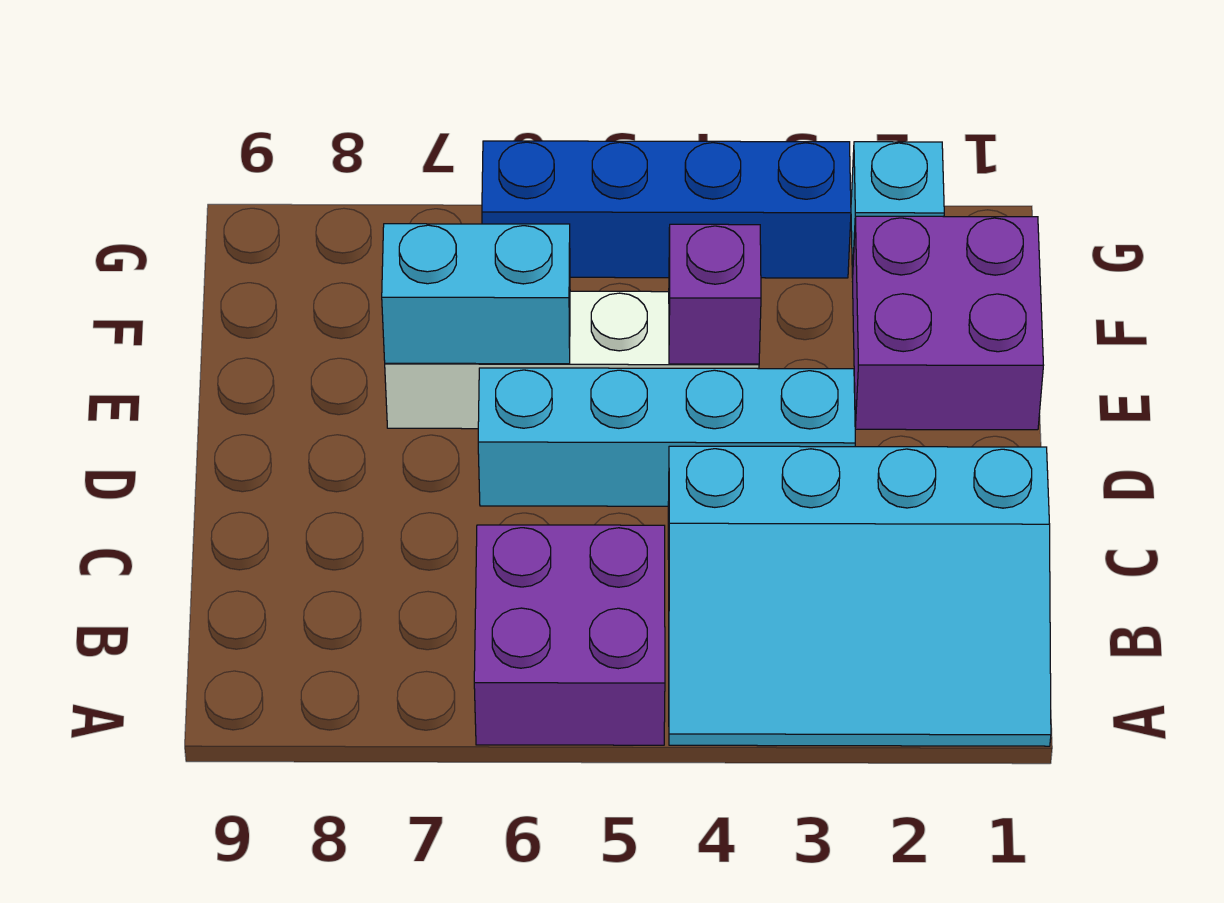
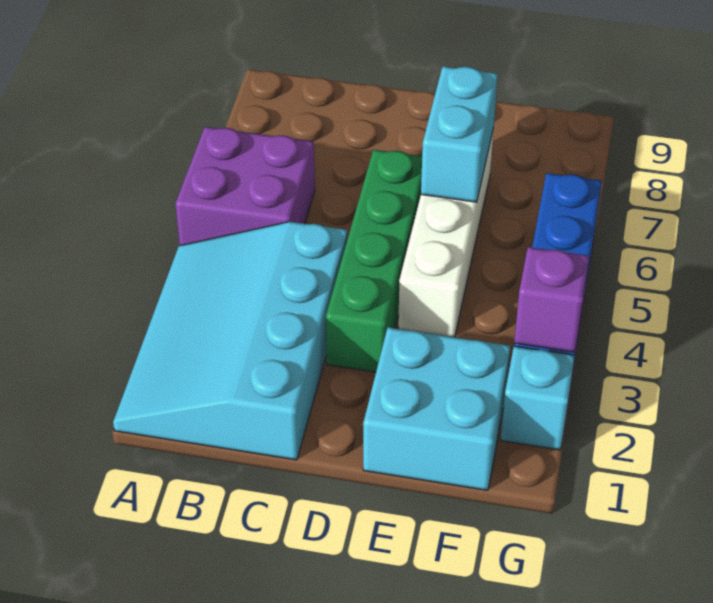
cyan brick D3:D6 level 1 -> green brick D3:D6 level 1
purple brick E1:F2 level 1 -> cyan brick E1:F2 level 1
purple brick E4 level 2 -> purple brick G3 level 2

